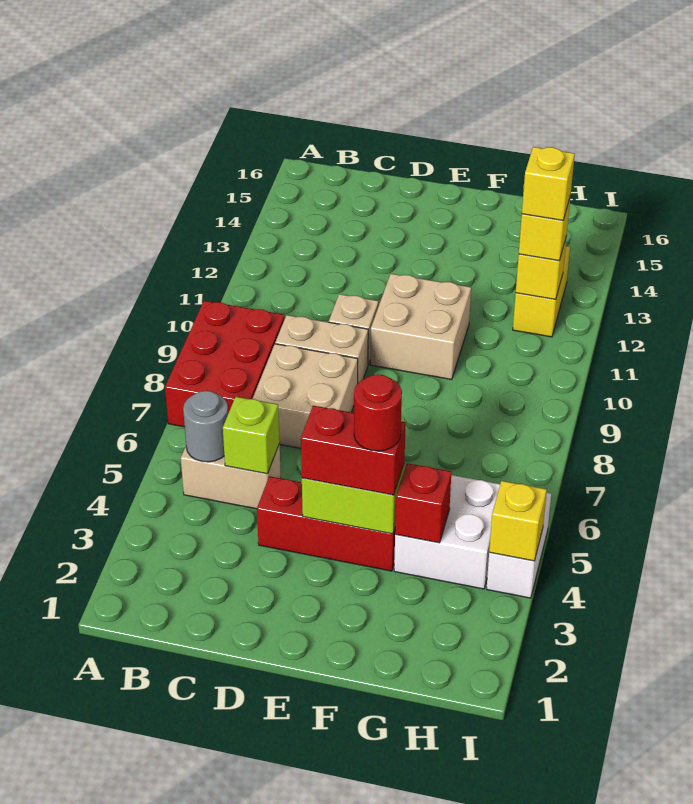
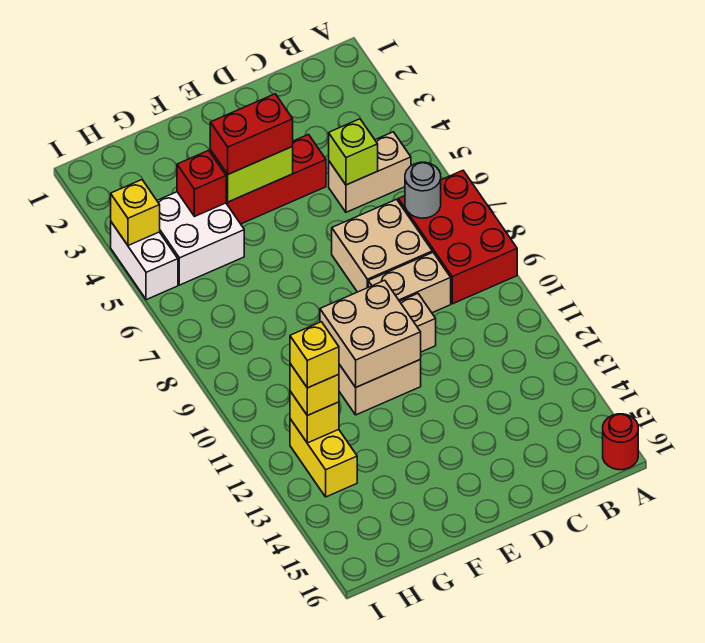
grey round brick B5 level 2 -> grey round brick B7 level 2
none -> tan brick E10:F11 level 2
red round brick F4 level 4 -> red round brick A16 level 1

